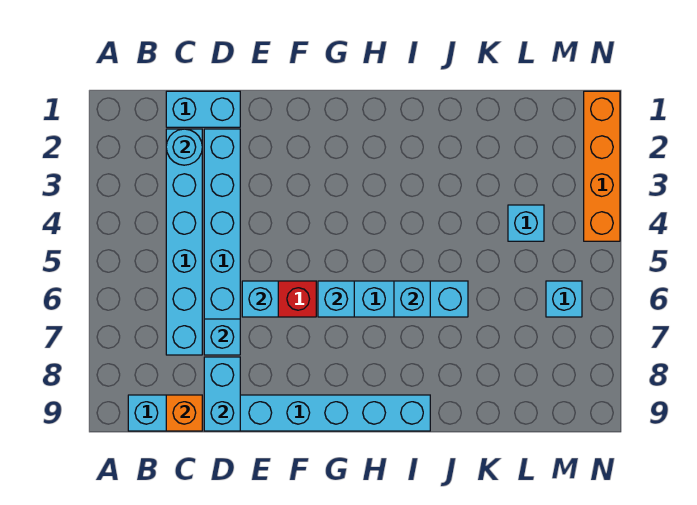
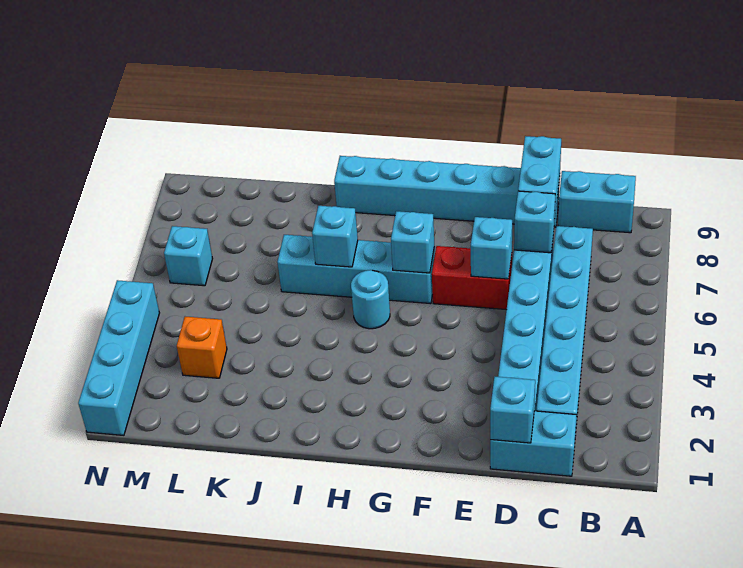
cyan round brick C2 level 2 -> cyan round brick H5 level 1
orange brick C9 level 2 -> orange brick L3 level 1
cyan brick L4 level 1 -> cyan brick D1 level 2
orange brick N1:N4 level 1 -> cyan brick N1:N4 level 1

